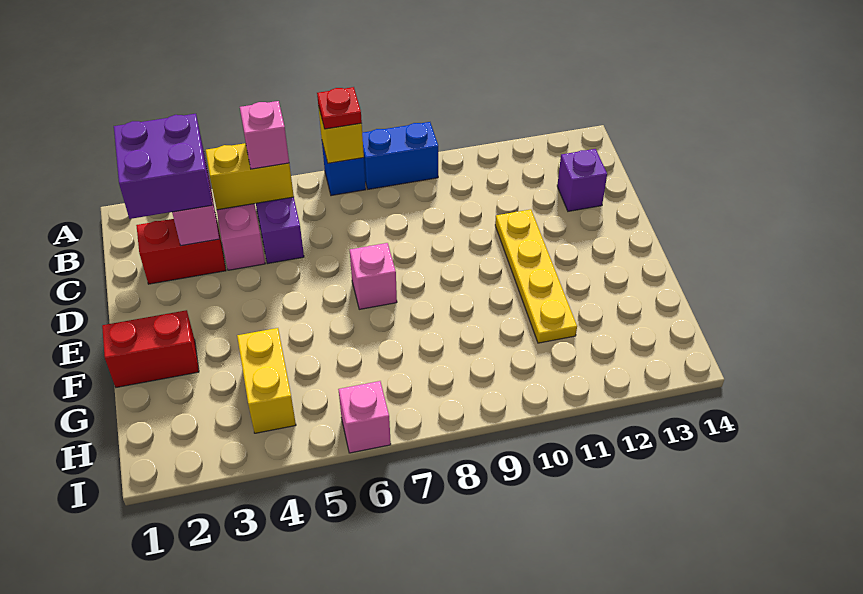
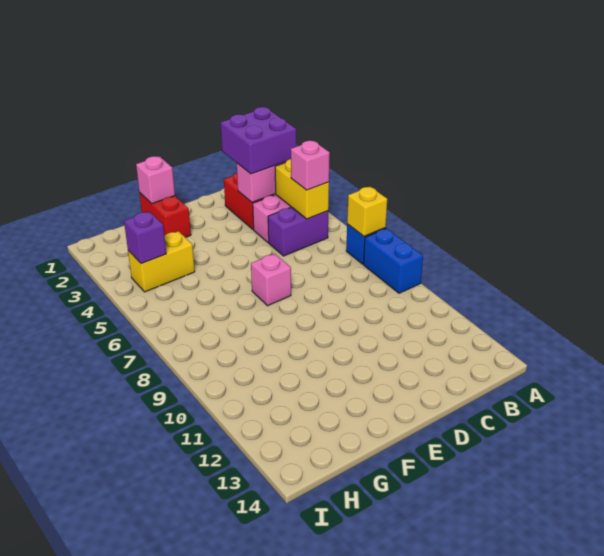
red plate A7 level 3 -> none
purple brick C13 level 1 -> purple brick H4 level 2
yellow plate D11:G11 level 1 -> none
pink brick I6 level 1 -> pink brick F1 level 2

